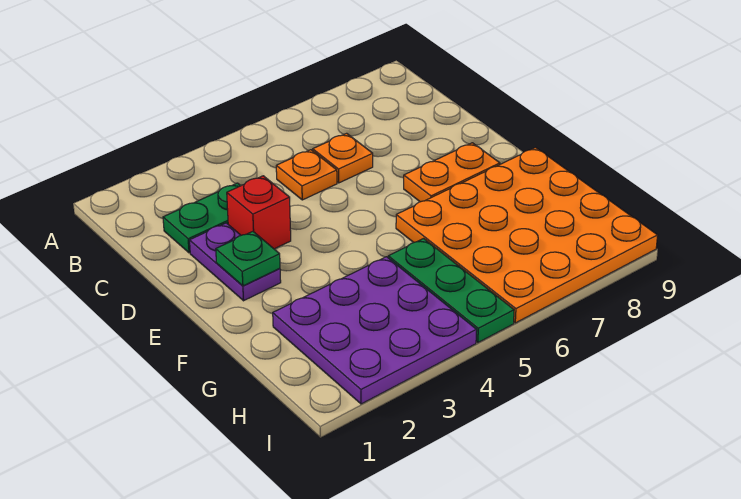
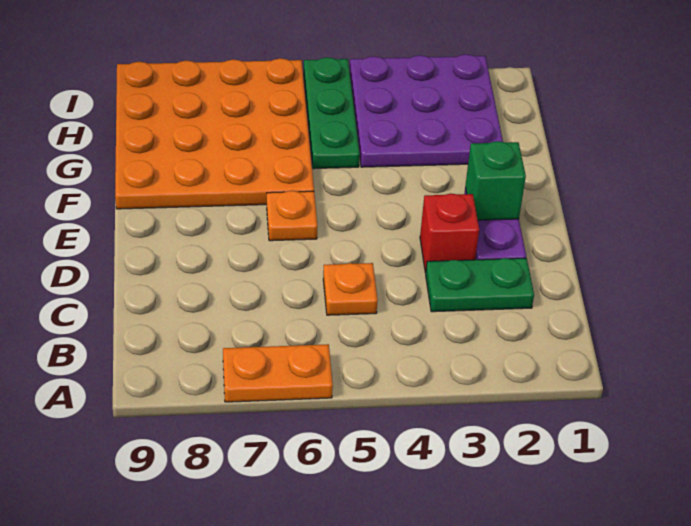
orange plate C6 level 1 -> orange plate E6 level 1
green plate E2 level 2 -> green brick E2 level 2
orange plate E7:E8 level 1 -> orange plate A6:A7 level 1

